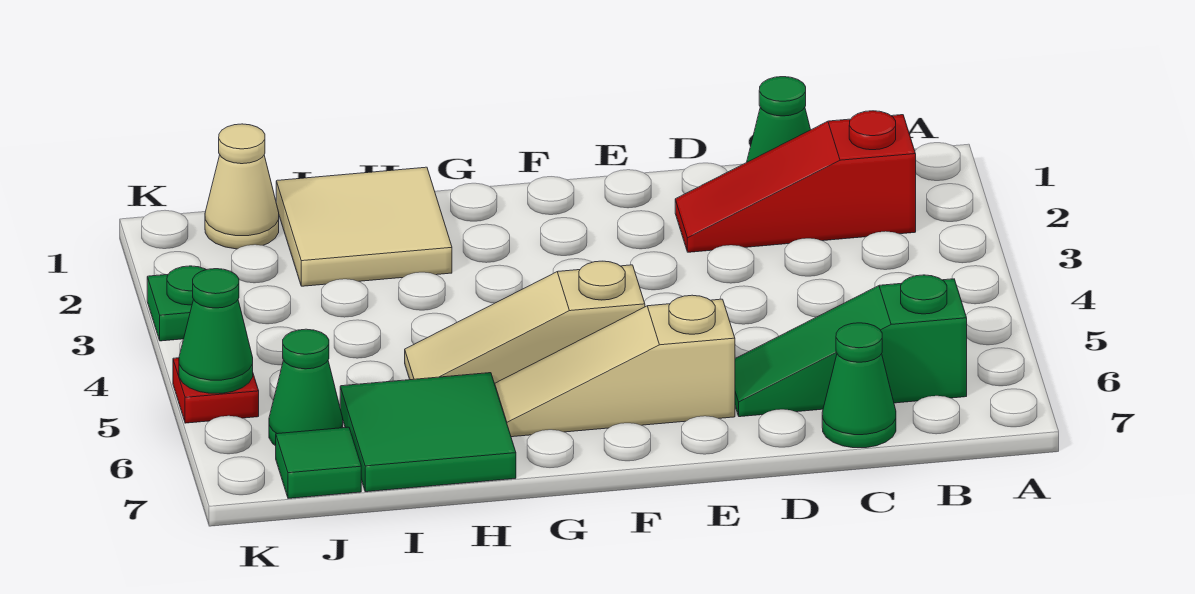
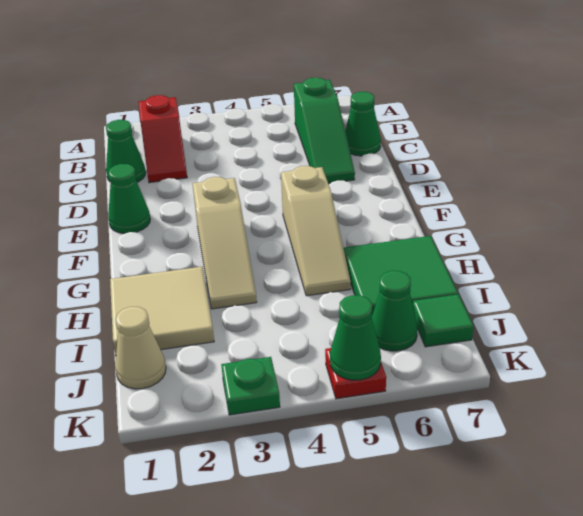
red slope B2:D2 level 1 top B -> red slope B2:C2 level 1 top B
none -> green cone E1 level 1
tan slope E6:G6 level 1 top E -> tan slope F3:H3 level 1 top F

